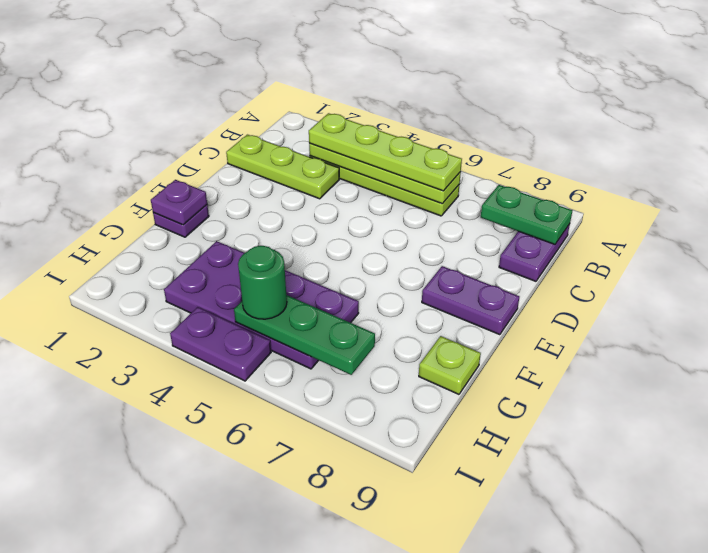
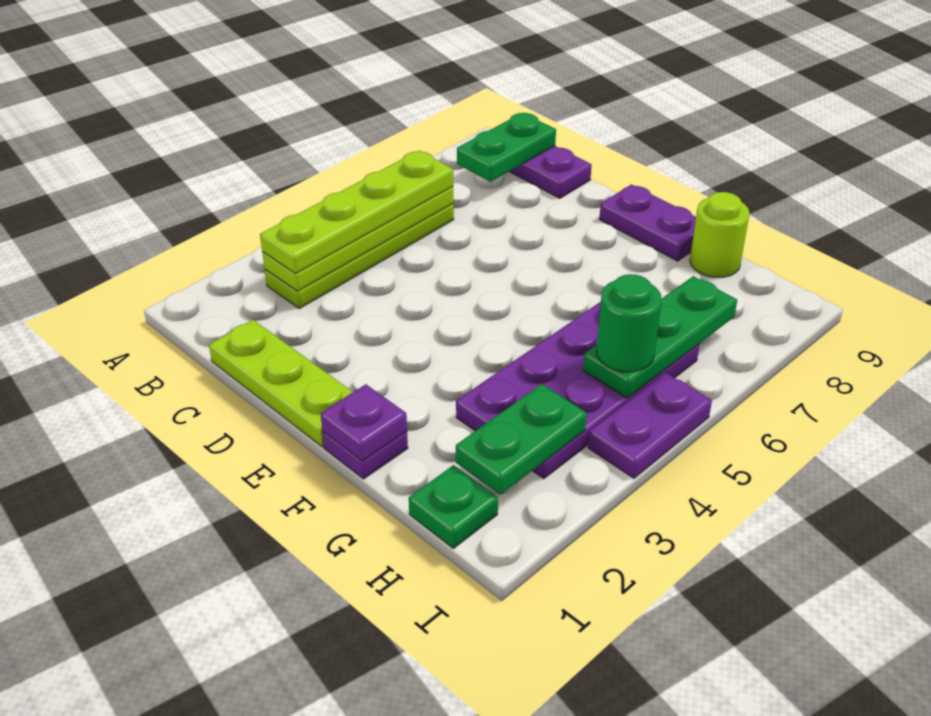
lime plate C1:C3 level 1 -> lime plate C1:E1 level 1
purple plate E8:E9 level 1 -> purple plate E9:F9 level 1
lime plate G9 level 1 -> lime round brick G9 level 1
none -> green plate H1 level 1
none -> green plate H2:H3 level 2

